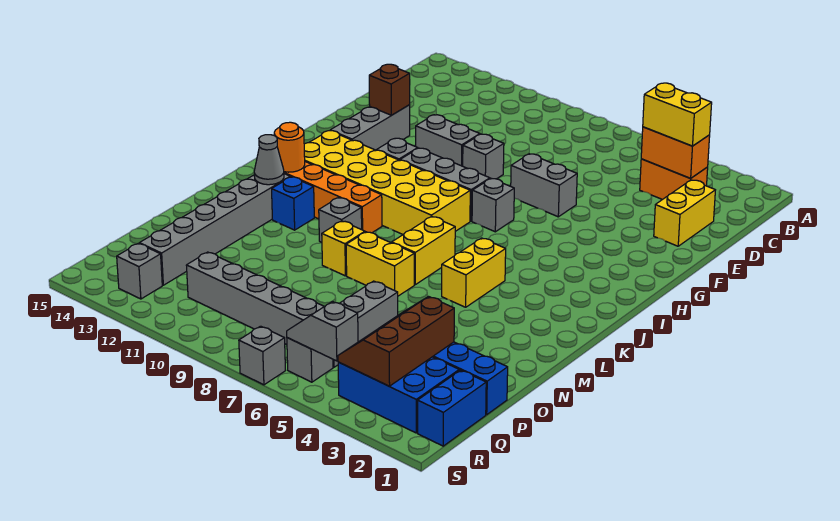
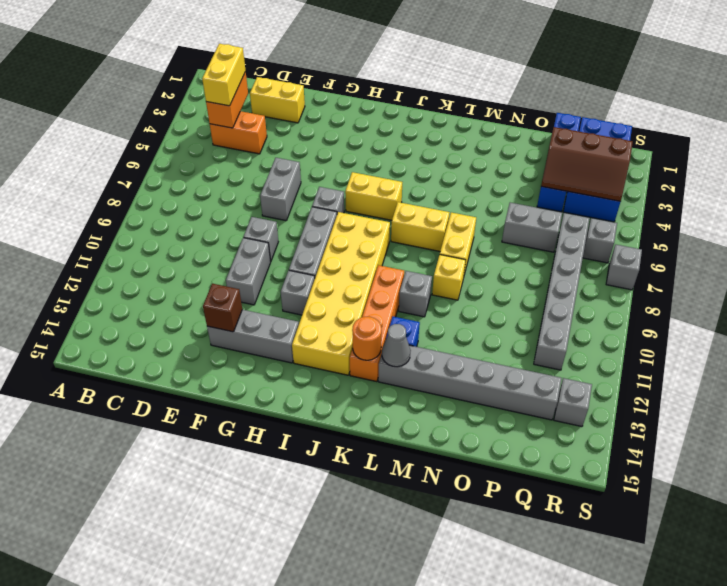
orange brick C3:C4 level 1 -> orange brick C4:D4 level 1
yellow brick K5:L5 level 1 -> yellow brick I6:J6 level 1
grey slope R5:R6 level 2 top 5 -> none

